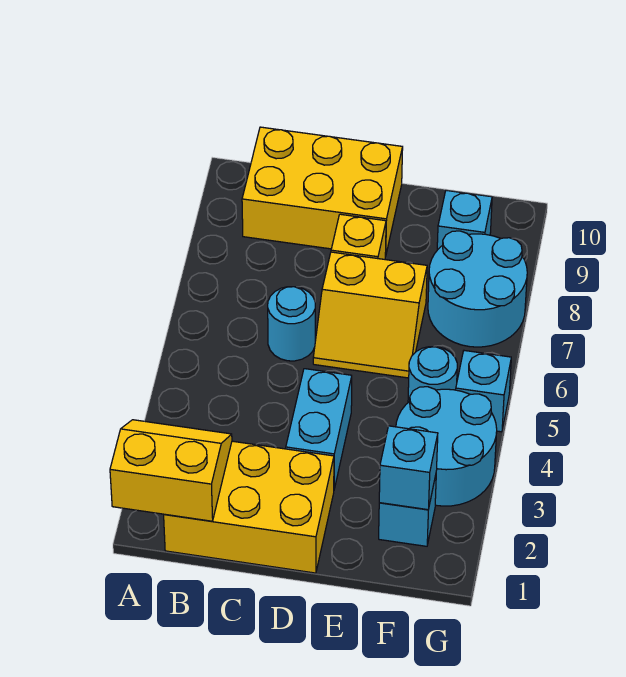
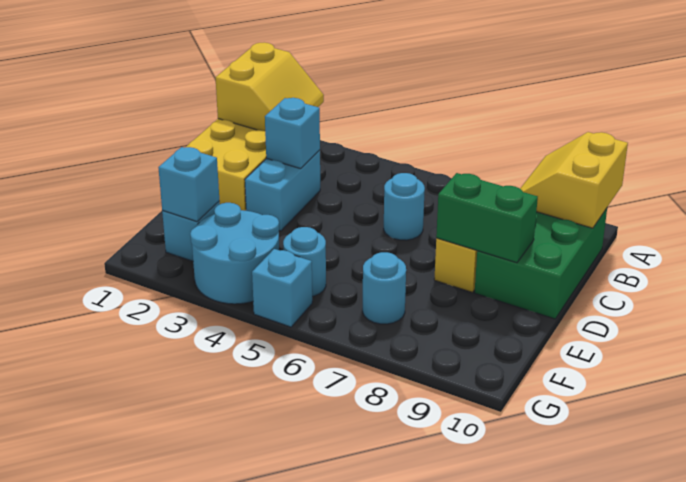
yellow brick B9:D10 level 1 -> green brick B9:D10 level 1
cyan brick D3:D4 level 1 -> cyan brick C3:D3 level 1
yellow slope D6:E7 level 1 top 7 -> yellow slope A9:B10 level 2 top 10
none -> green brick D8:D9 level 2
cyan round brick F7:G8 level 1 -> cyan round brick F7 level 1
cyan brick F9 level 1 -> cyan brick C3 level 2

